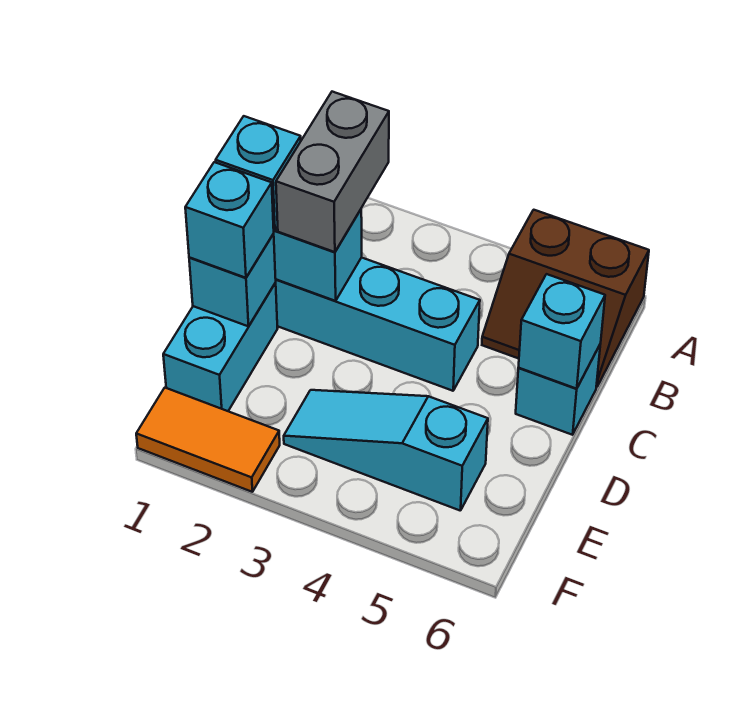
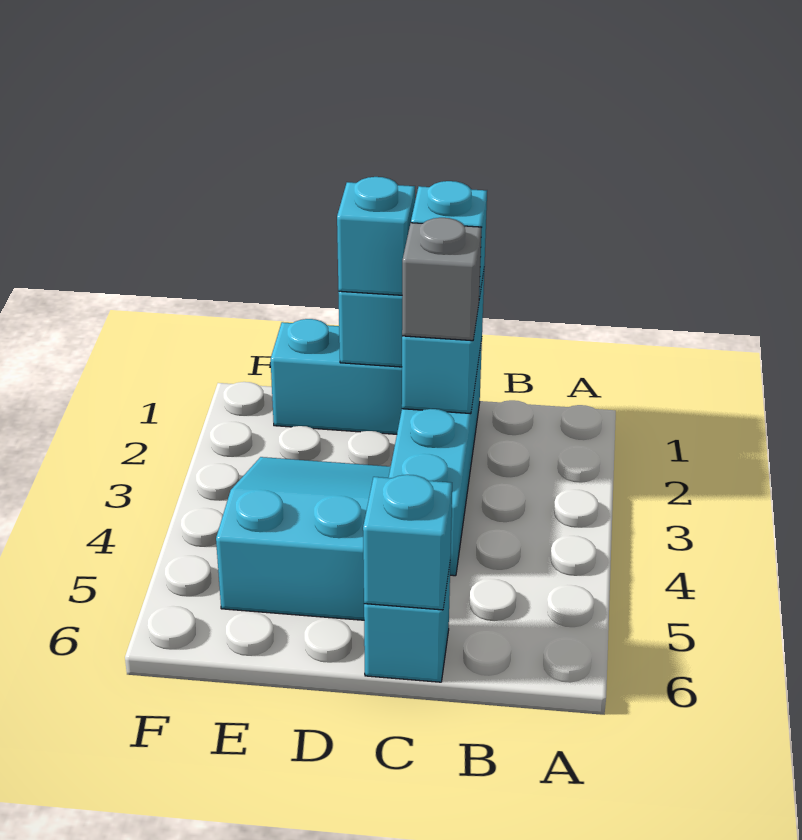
brown slope A5:B6 level 1 top A -> none
grey brick B2:C2 level 3 -> grey brick C2 level 3
cyan slope E3:E5 level 1 top 5 -> cyan slope D3:E5 level 1 top 5
orange tile F1:F2 level 1 -> none

